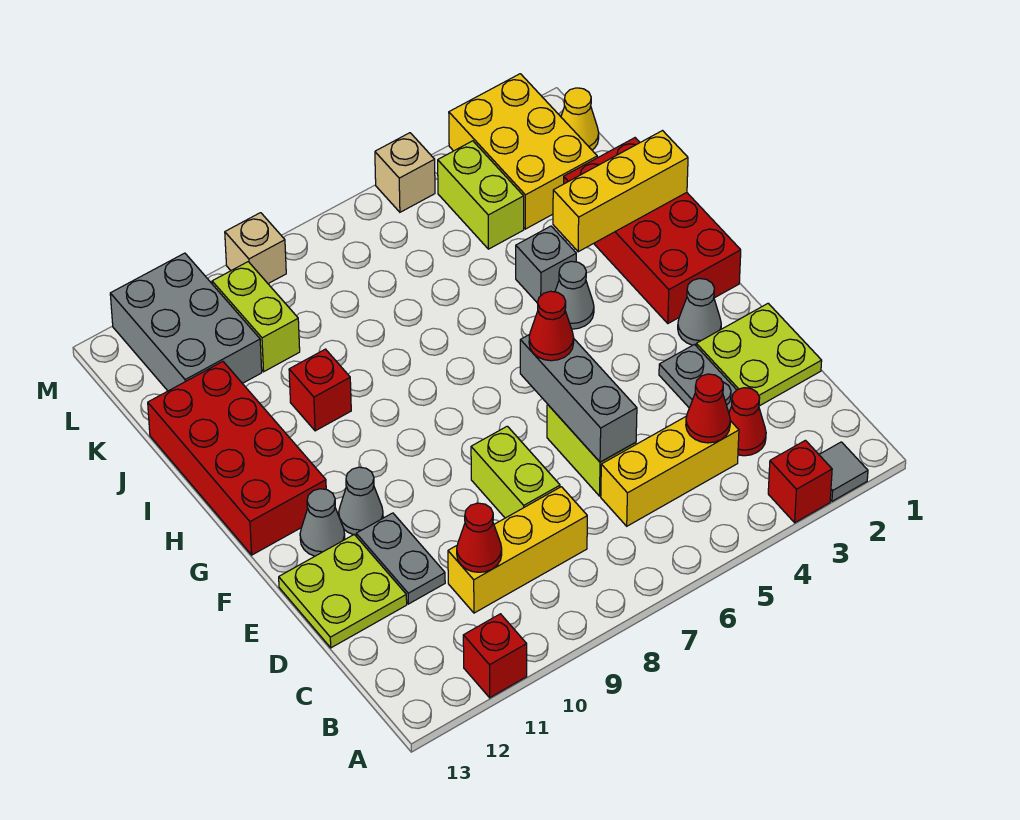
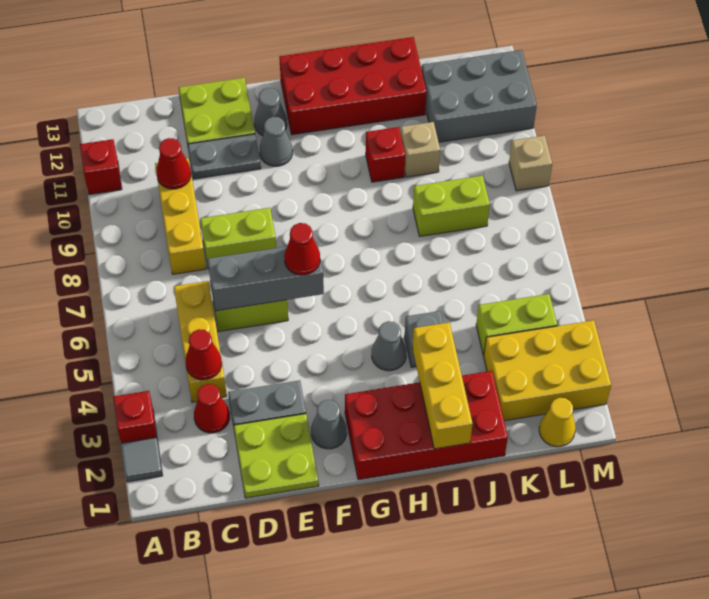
lime brick K10:L10 level 1 -> lime brick J8:K8 level 1
tan brick M5 level 1 -> tan brick J10 level 1

